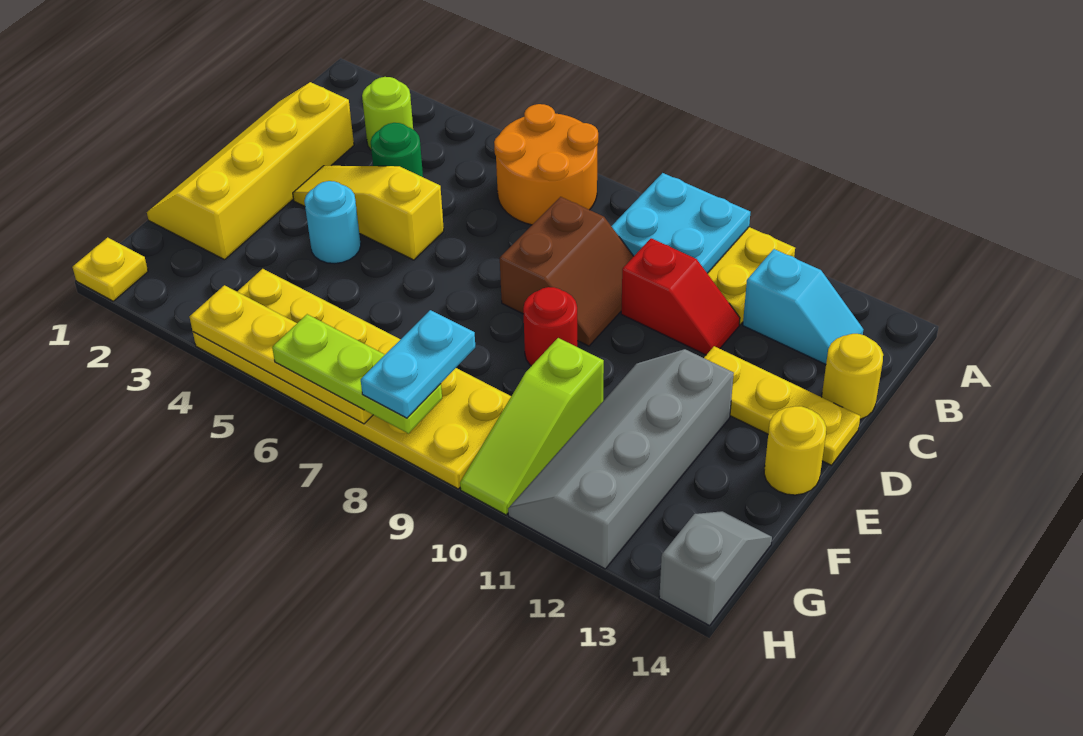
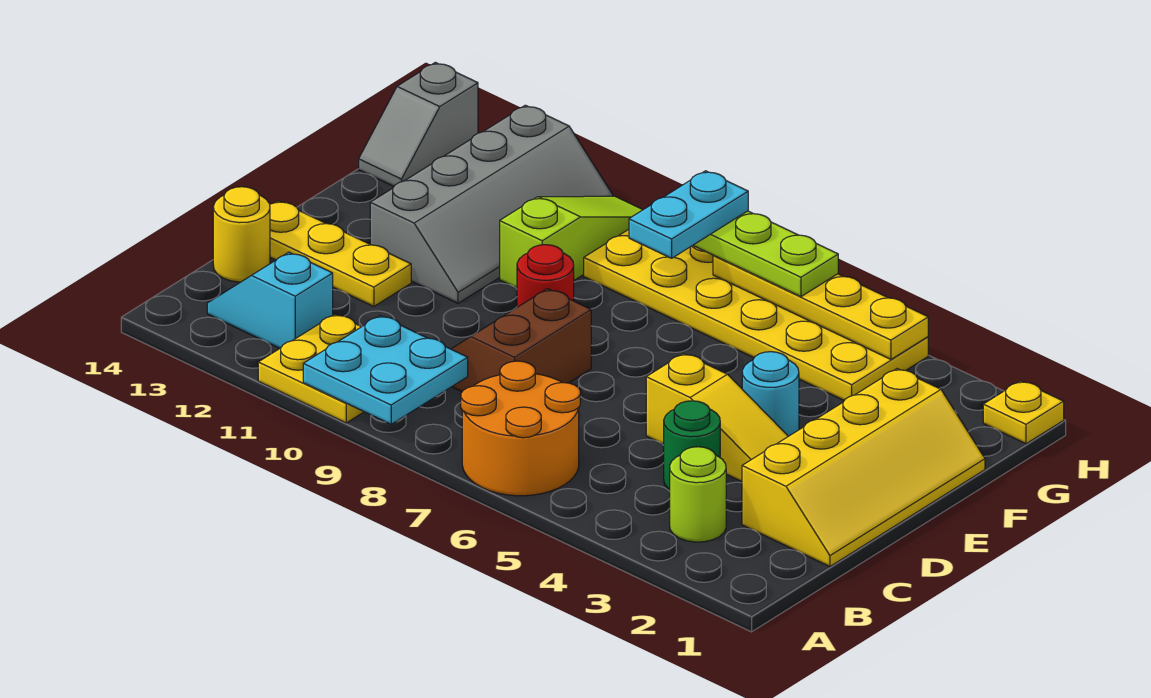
red slope C10:C11 level 1 top 10 -> none
yellow round brick E14 level 1 -> none

